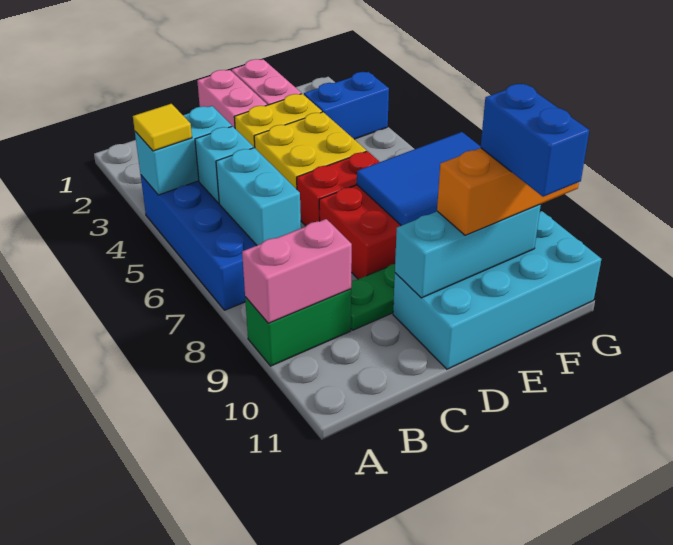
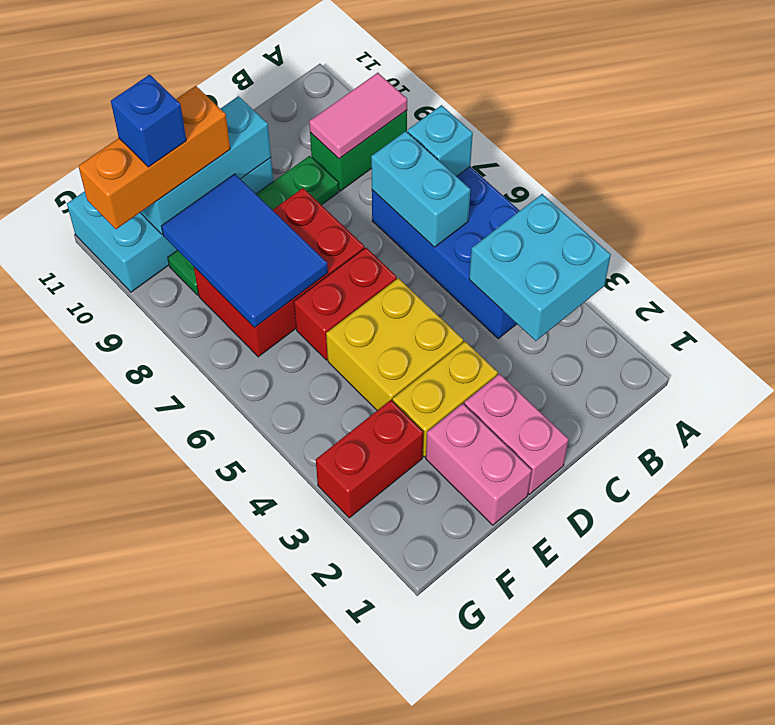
cyan brick A4:B4 level 2 -> cyan brick A3:B4 level 2
yellow tile A4 level 3 -> none
pink brick A9:B9 level 2 -> pink tile A9:B9 level 2
cyan brick B5 level 2 -> cyan brick A7 level 2
blue tile E7:G8 level 2 -> blue tile E7:F9 level 2
blue brick F3:G3 level 1 -> red brick F3:G3 level 1
blue brick F10:F11 level 4 -> blue brick F10 level 4

